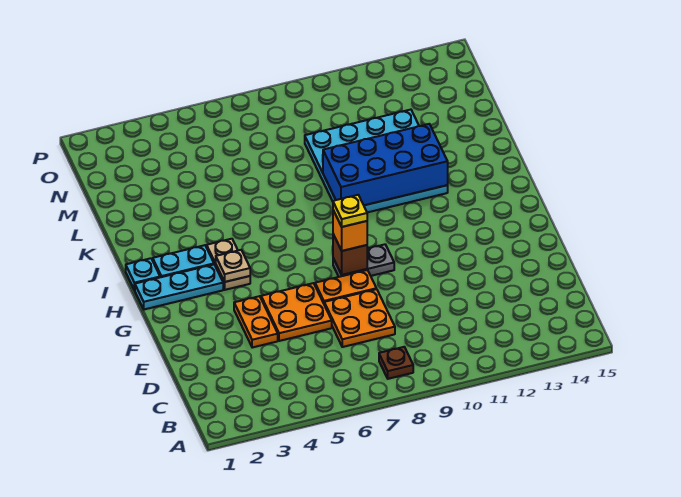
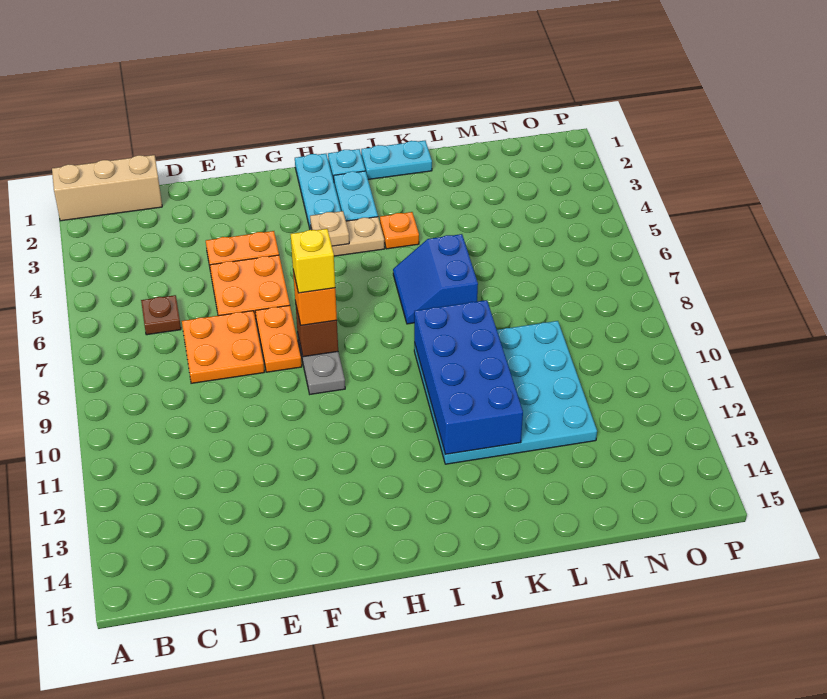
none -> tan brick A1:C1 level 1
brown plate B8 level 1 -> brown plate C6 level 1
yellow plate G8 level 4 -> yellow brick G8 level 4
none -> cyan plate J1:K1 level 1
none -> orange plate J4 level 1
none -> blue slope J6:K7 level 1 top K

